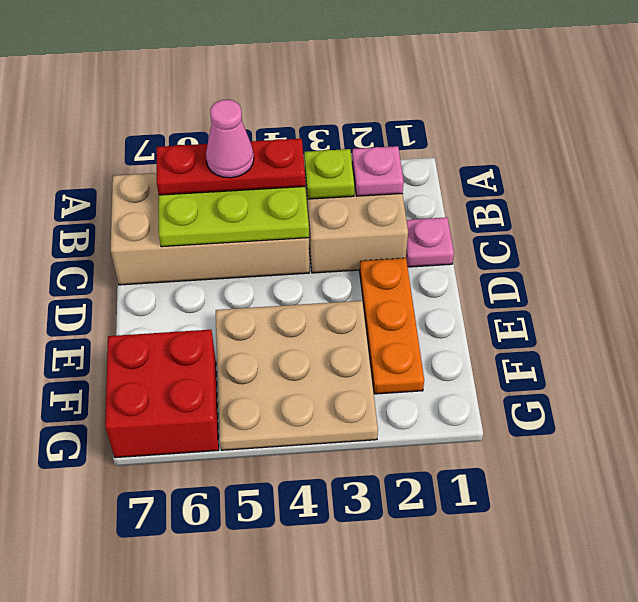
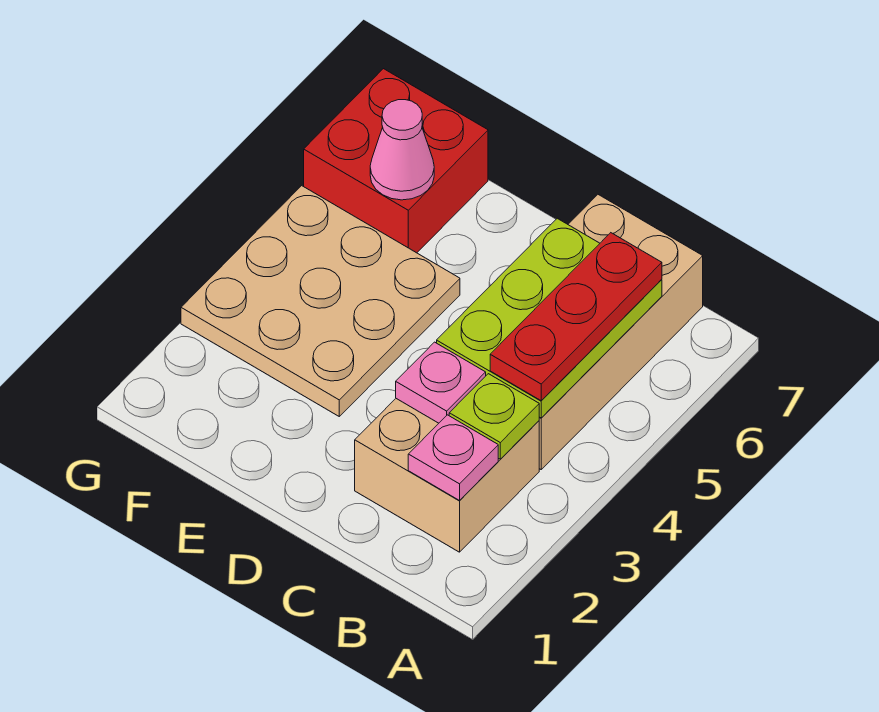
pink cone B5 level 4 -> pink cone F6 level 2
pink plate C1 level 1 -> pink plate C3 level 2
orange plate D2:F2 level 1 -> none

